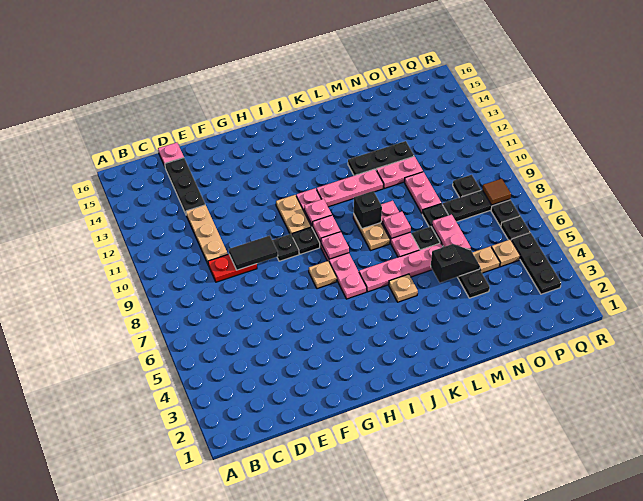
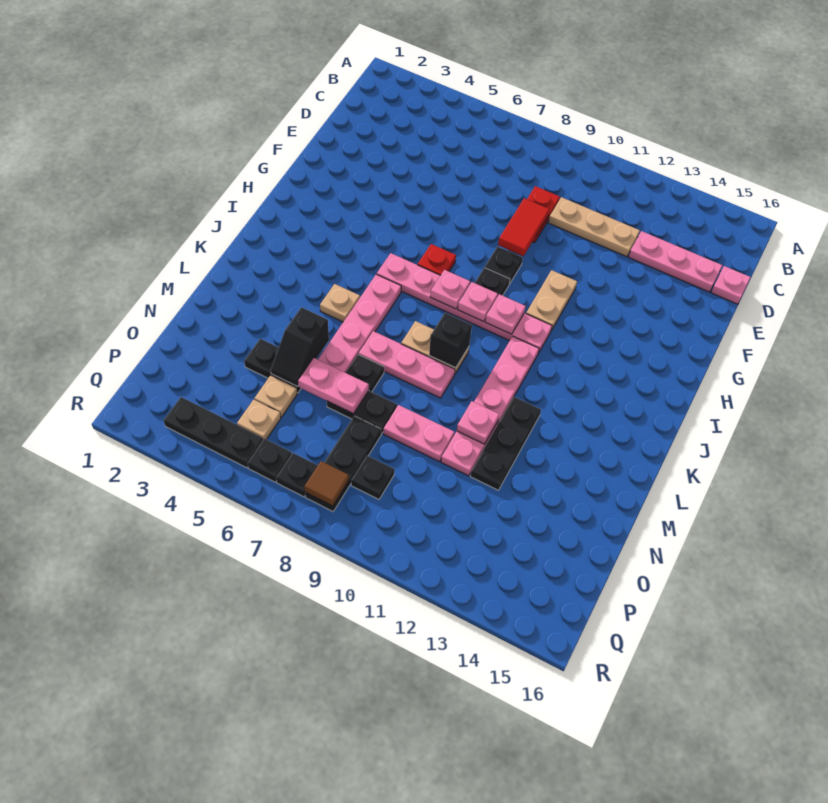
black plate D13:D15 level 1 -> pink plate D13:D15 level 1
black tile E9:F9 level 2 -> red tile E9:F9 level 2
tan plate H7 level 1 -> red plate H7 level 1
tan plate H10:H11 level 1 -> tan plate G11:H11 level 1
pink plate L8 level 2 -> pink plate M11 level 2

